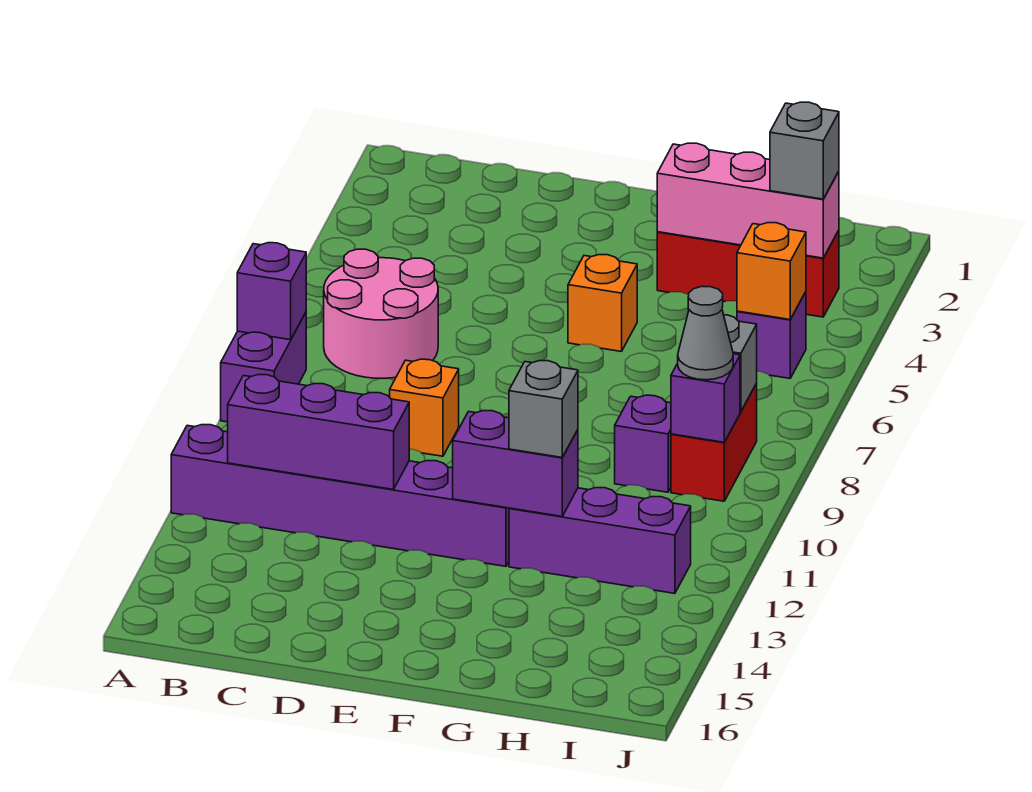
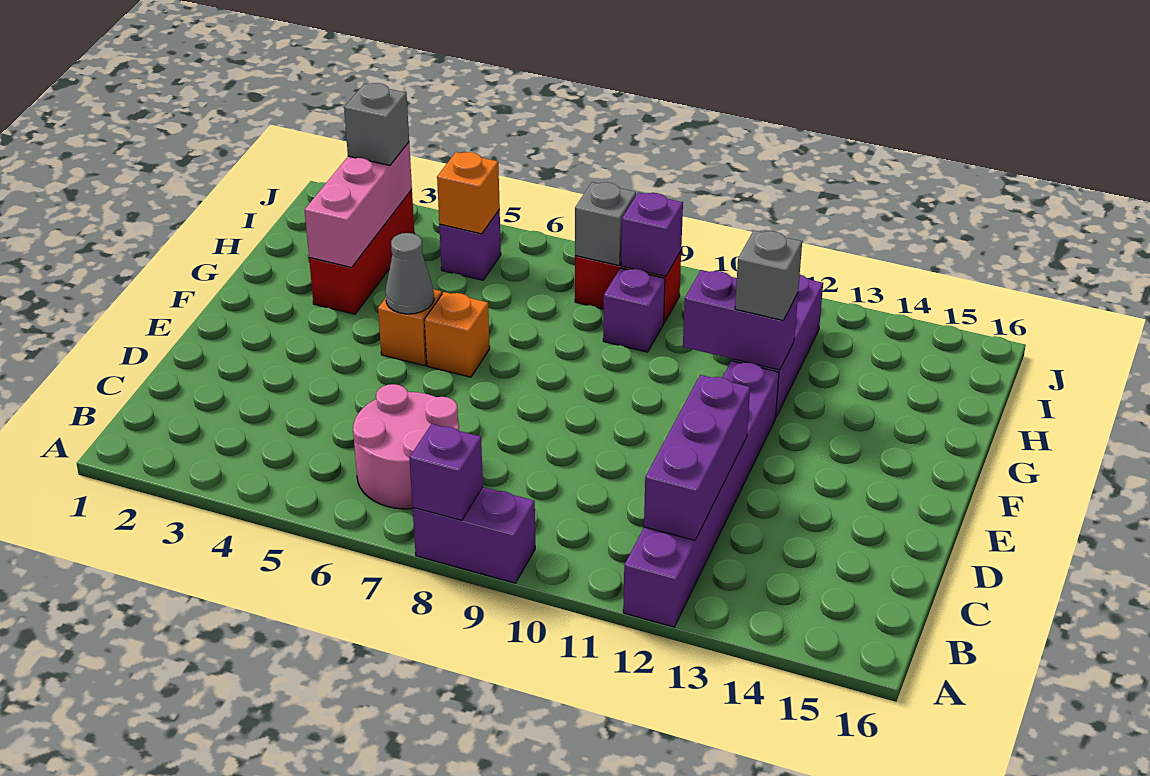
orange brick D9 level 1 -> orange brick F6 level 1
purple brick F12:G12 level 2 -> purple brick G11:G12 level 2
grey cone I9 level 3 -> grey cone F5 level 2

